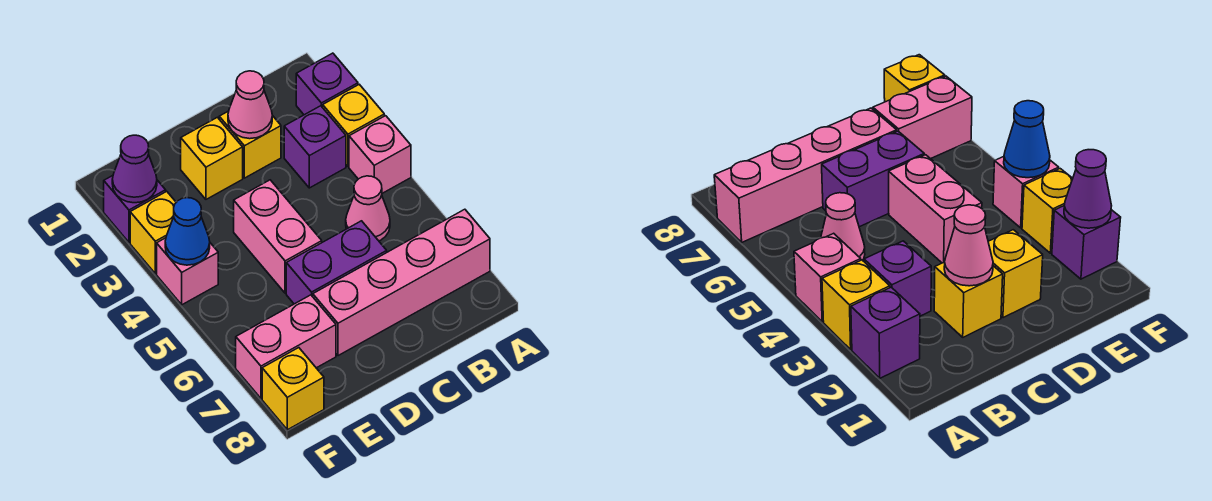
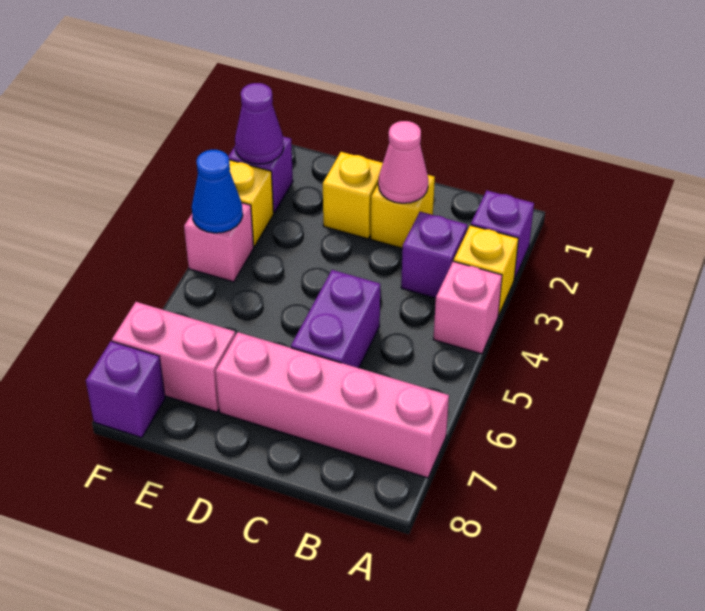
pink cone B5 level 1 -> none
purple brick C6:D6 level 1 -> purple brick C5:C6 level 1
pink brick D4:D5 level 1 -> none
yellow brick F8 level 1 -> purple brick F8 level 1

